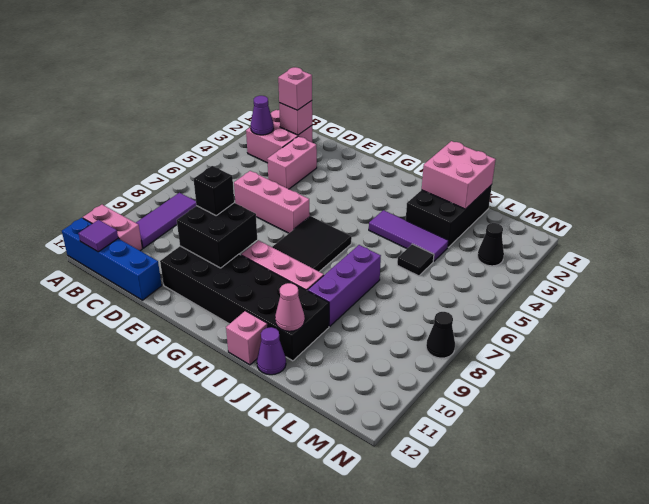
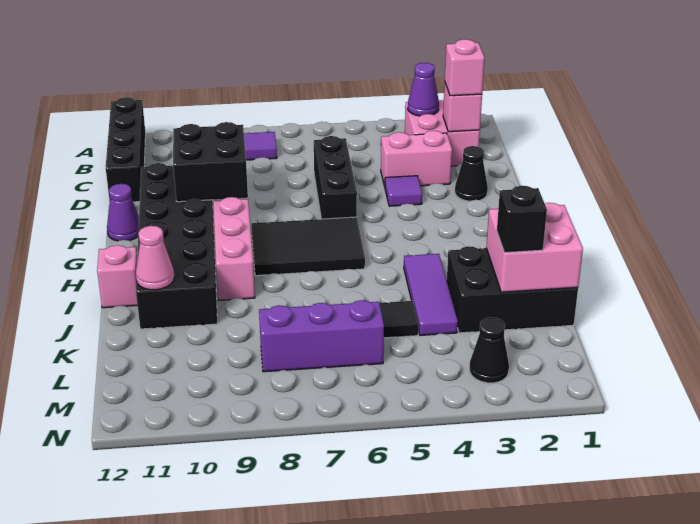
pink brick A11:B11 level 1 -> none
blue brick A12:D12 level 1 -> black brick A12:D12 level 1
purple tile B12 level 2 -> purple tile E4 level 1
pink brick D6:F6 level 1 -> black brick D6:F6 level 1
black brick E9 level 3 -> black brick K2 level 3
purple brick J7:J9 level 1 -> purple brick L6:L8 level 1
purple cone J12 level 1 -> purple cone F12 level 1
black cone N8 level 1 -> black cone E2 level 1

